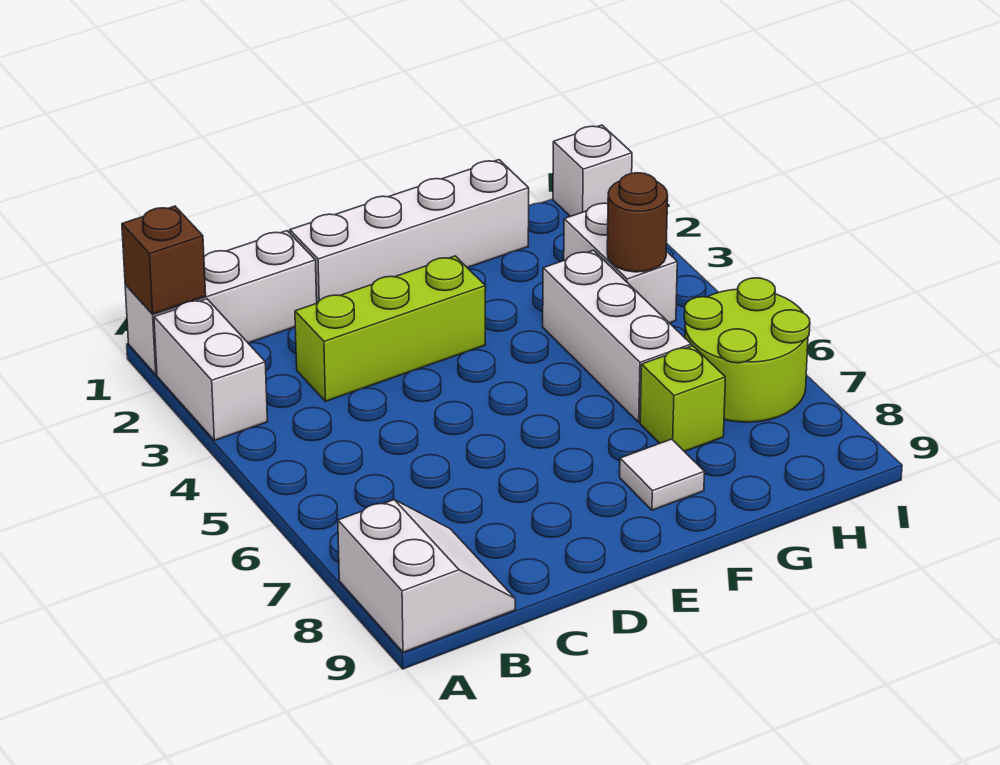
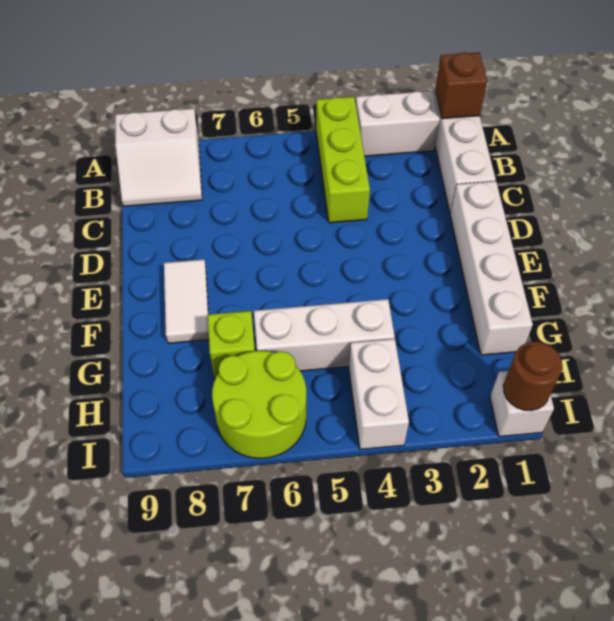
lime brick C3:E3 level 1 -> lime brick A4:C4 level 1
white tile F8 level 1 -> white tile E8:F8 level 1
white brick H3:H4 level 1 -> white brick H4:I4 level 1
brown round brick H4 level 2 -> brown round brick I1 level 2

